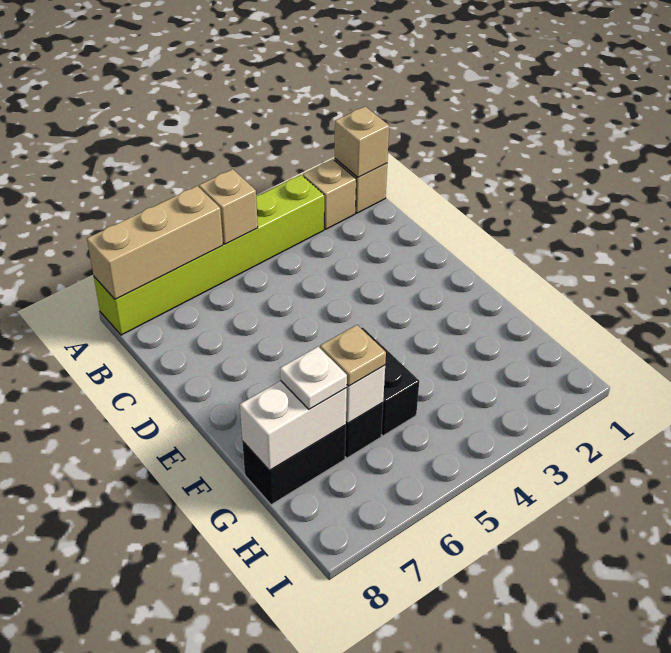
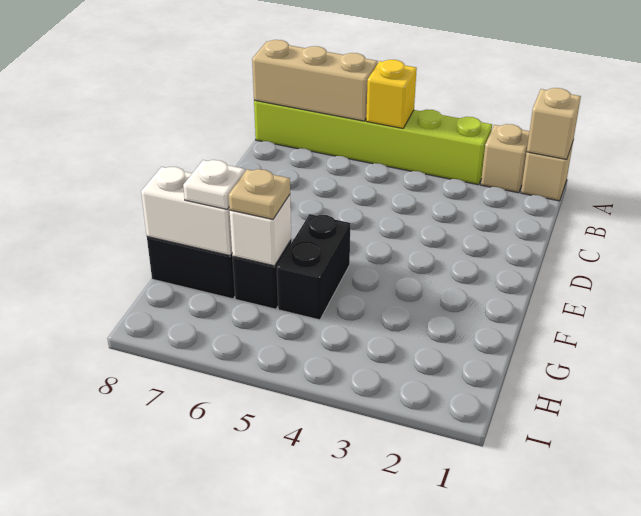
tan brick A5 level 2 -> yellow brick A5 level 2

